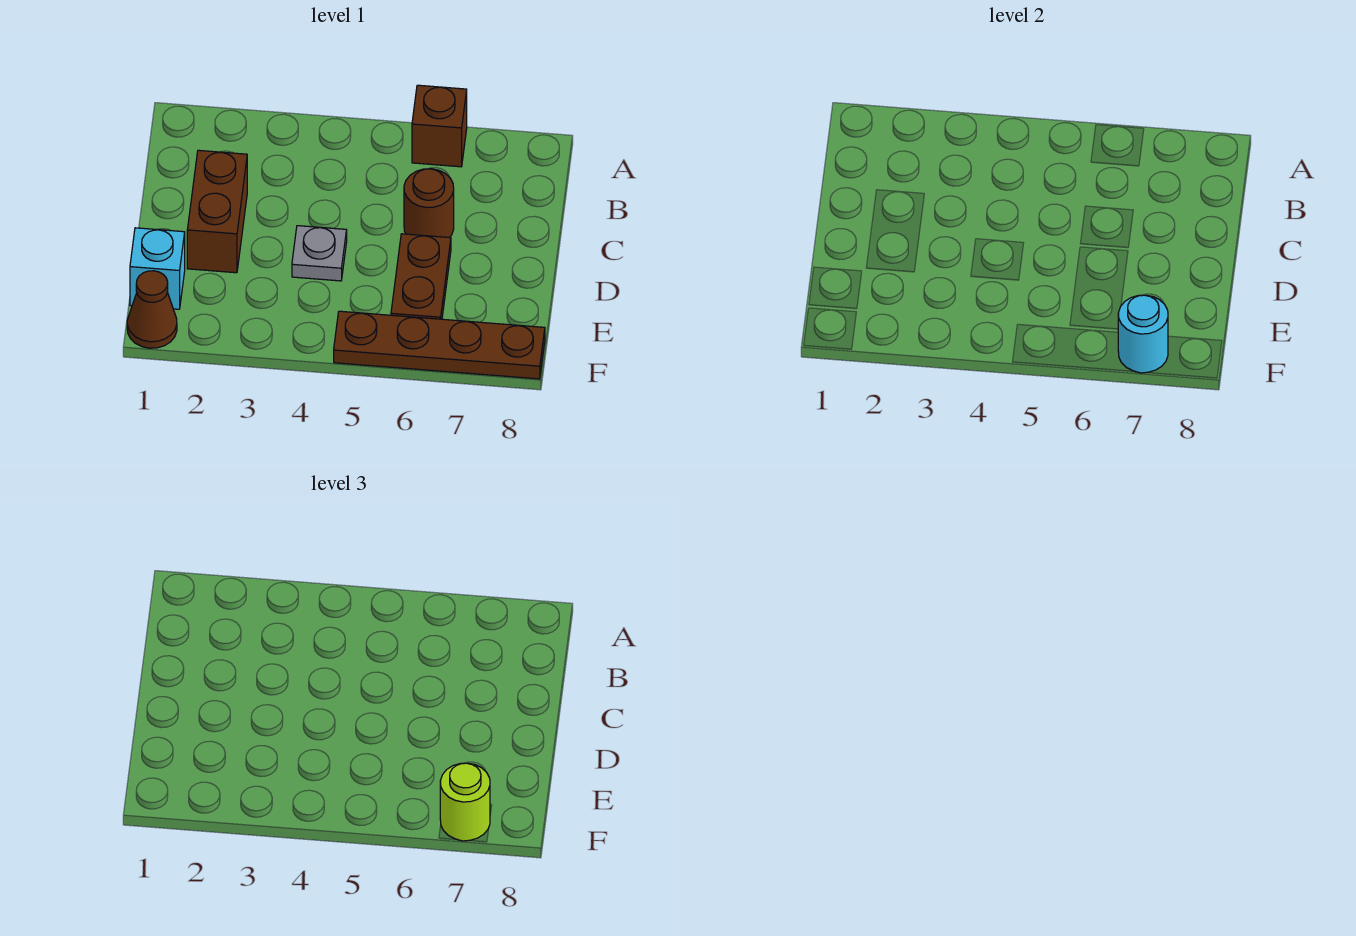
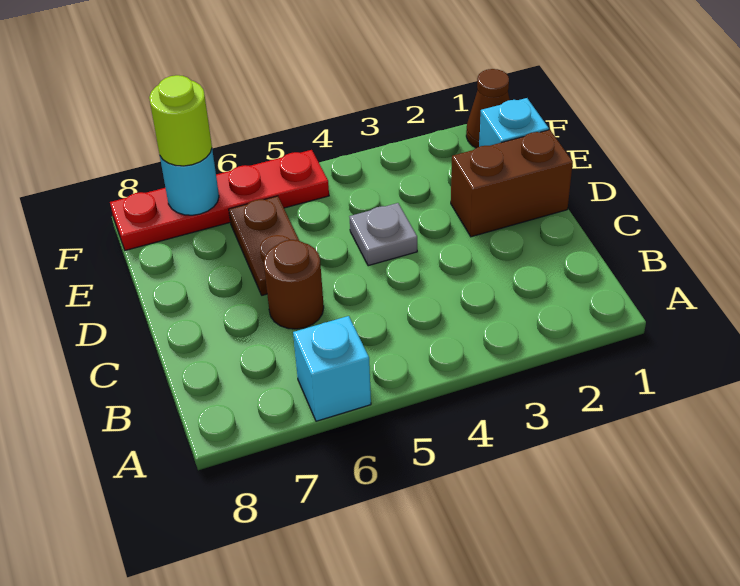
brown brick A6 level 1 -> cyan brick A6 level 1
brown brick C2:D2 level 1 -> brown brick D1:D2 level 1
brown plate F5:F8 level 1 -> red plate F5:F8 level 1

